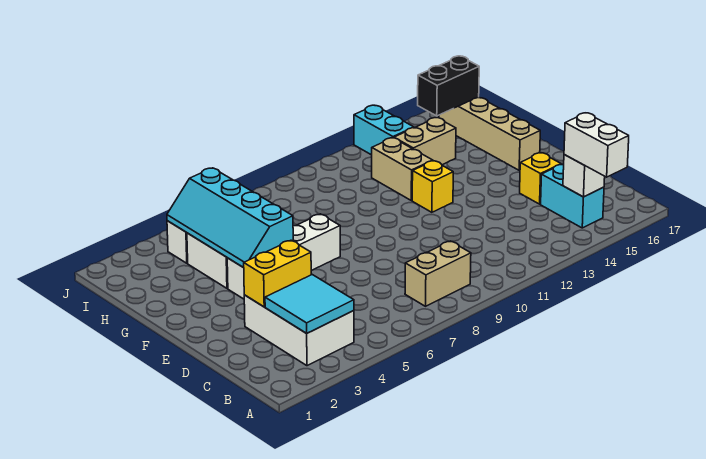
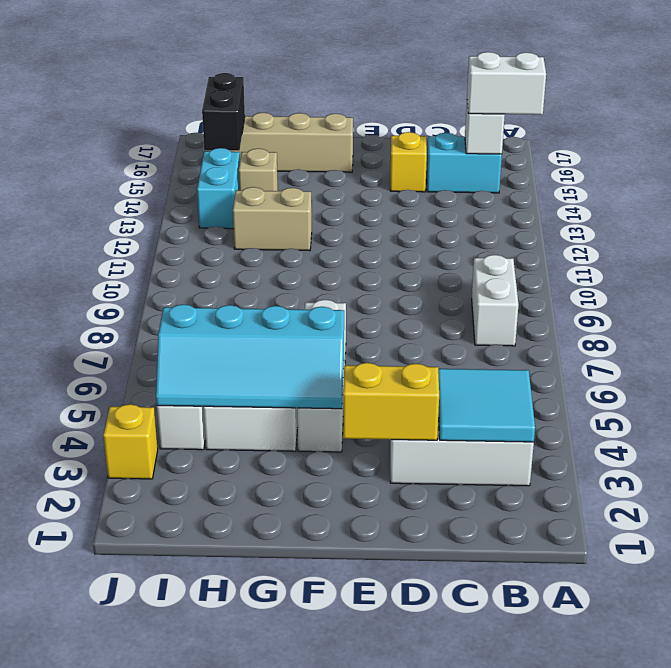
tan brick B8:B9 level 1 -> white brick B8:B9 level 1
yellow brick D3:D4 level 2 -> yellow brick D3:E3 level 2
yellow brick F12 level 1 -> yellow brick J3 level 1
tan brick H13:H14 level 1 -> tan brick H14 level 1
cyan brick I13:J13 level 1 -> cyan brick I13:I14 level 1

